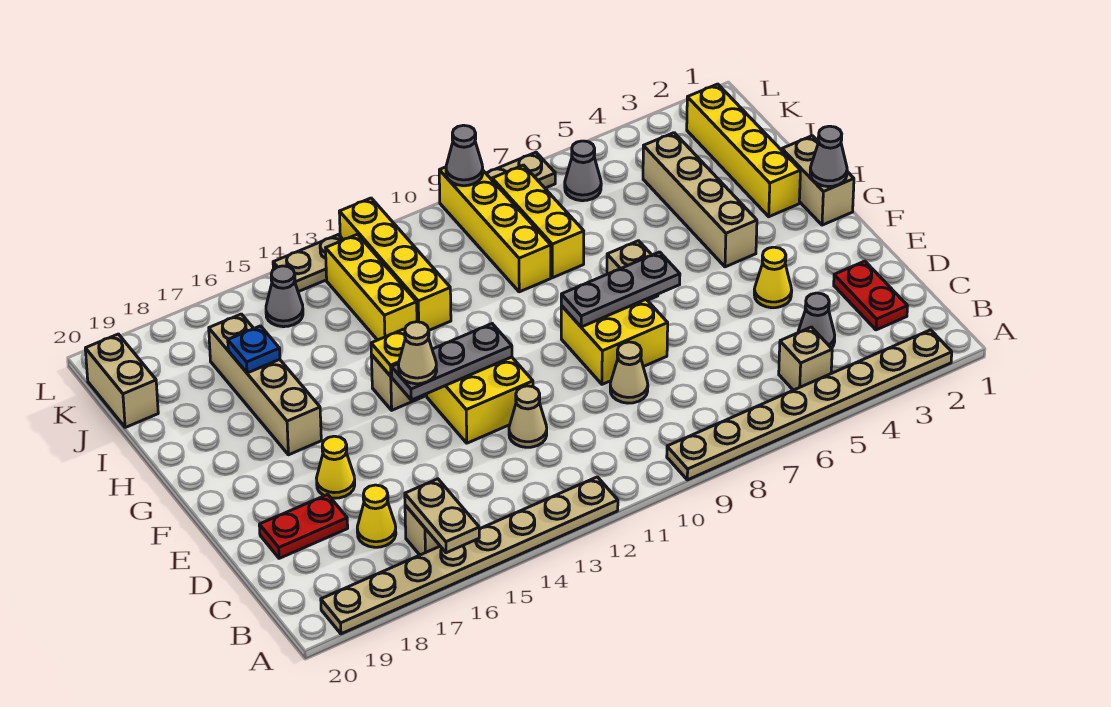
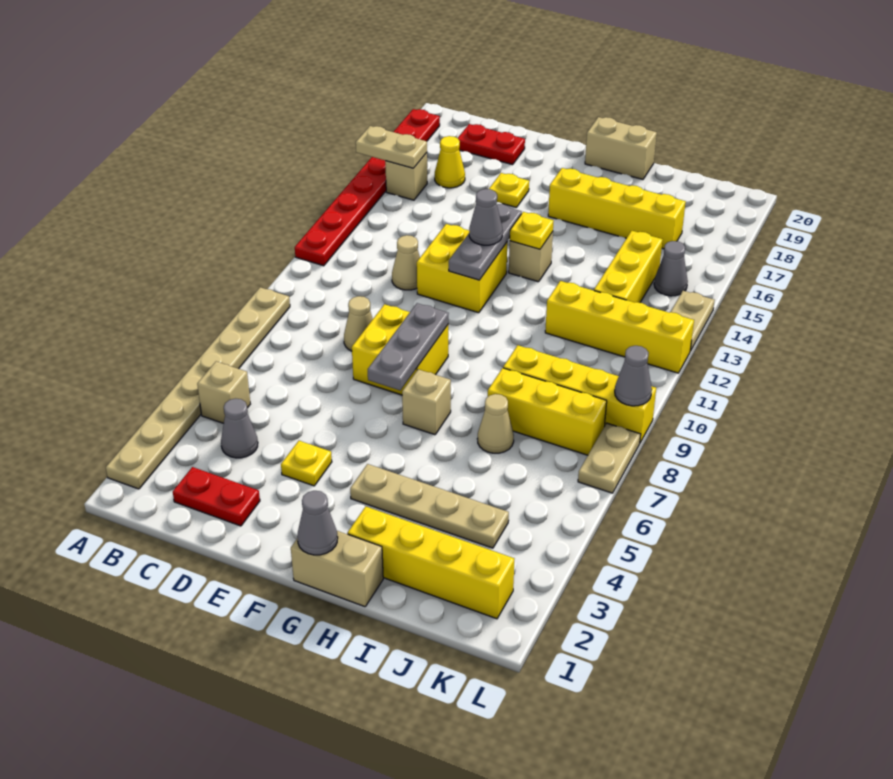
tan plate A12:A19 level 1 -> red plate A12:A19 level 1
red plate D18:D19 level 1 -> red plate C19:D19 level 1
yellow cone E4 level 1 -> yellow plate E4 level 1
yellow cone E17 level 1 -> yellow plate E17 level 1
tan cone F14 level 3 -> tan cone I7 level 1
tan brick G4:J4 level 1 -> tan plate G4:J4 level 1
tan brick G17:J17 level 1 -> yellow brick G17:J17 level 1
yellow brick I13:K13 level 1 -> yellow brick J13:J15 level 1
blue plate I17 level 2 -> none
tan brick J20:K20 level 1 -> tan brick G20:H20 level 1
grey cone K6 level 1 -> grey cone F13 level 3

